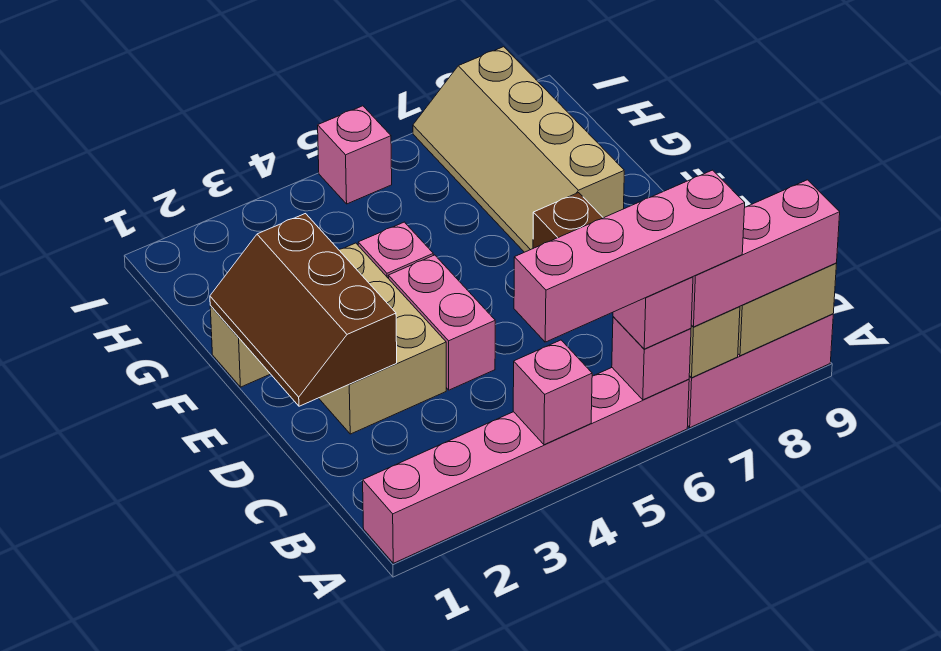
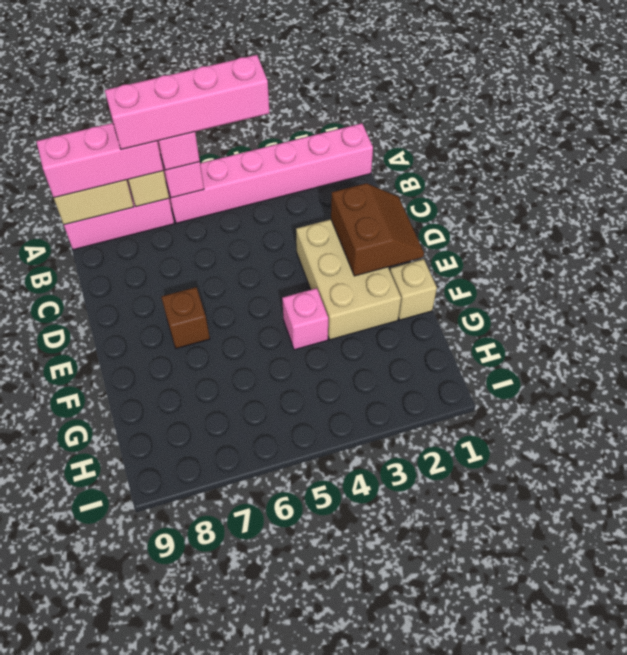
pink brick A4 level 2 -> none
brown slope D1:F2 level 2 top 2 -> brown slope D1:E2 level 2 top 2
pink brick D4:E4 level 1 -> none
tan slope F7:I8 level 1 top 8 -> none
pink brick I5 level 1 -> none

